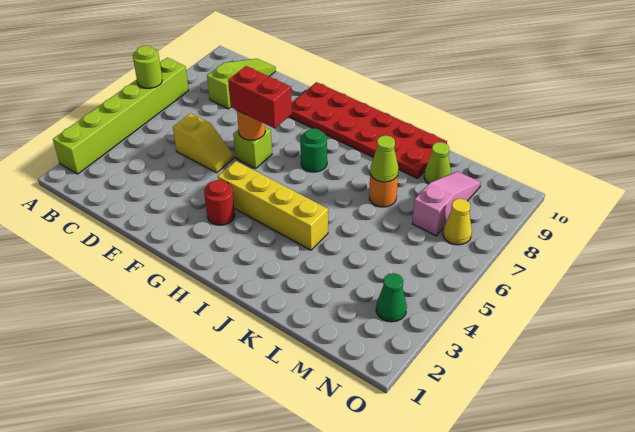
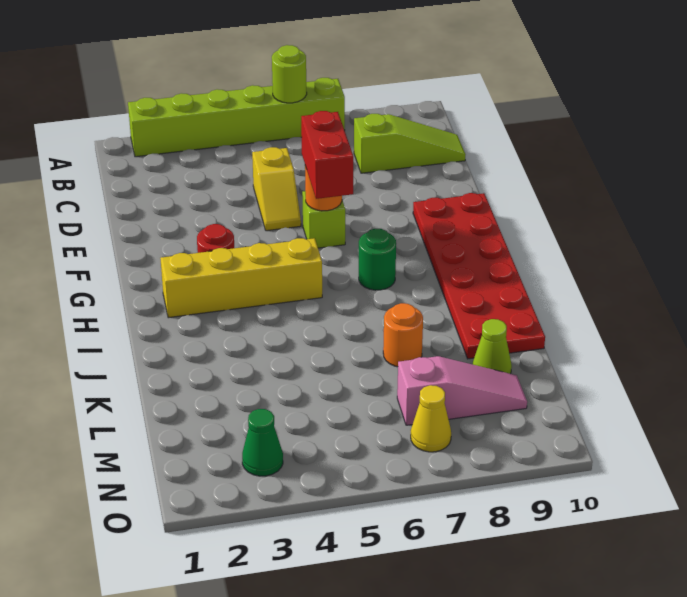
yellow brick G4:J4 level 1 -> yellow brick H2:H5 level 1
lime cone K7 level 2 -> none

